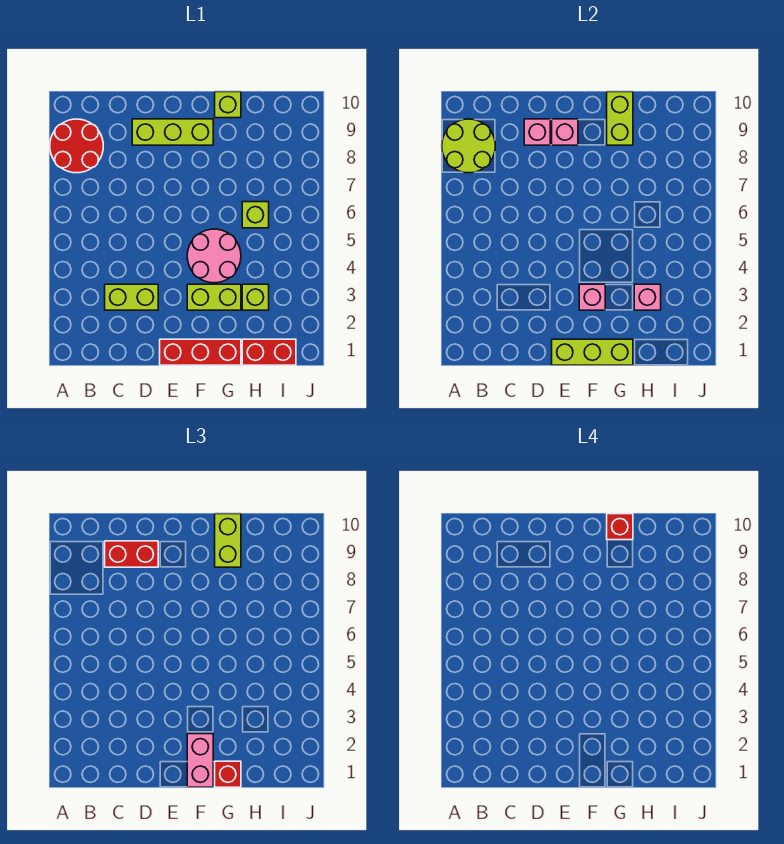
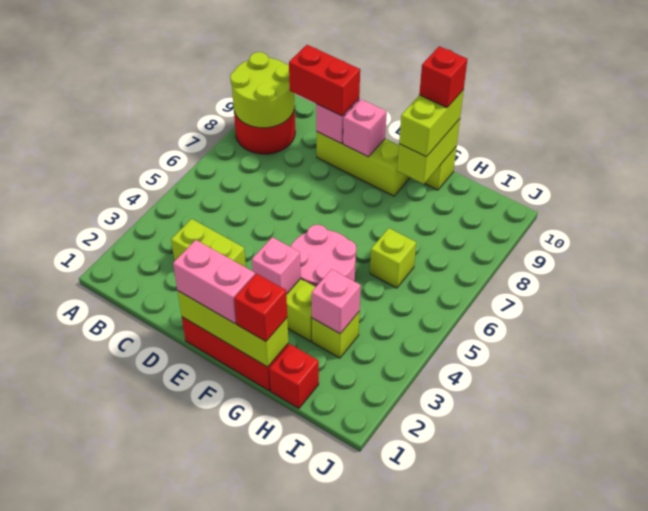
pink brick F1:F2 level 3 -> pink brick E1:F1 level 3
red brick H1:I1 level 1 -> red brick H1 level 1

